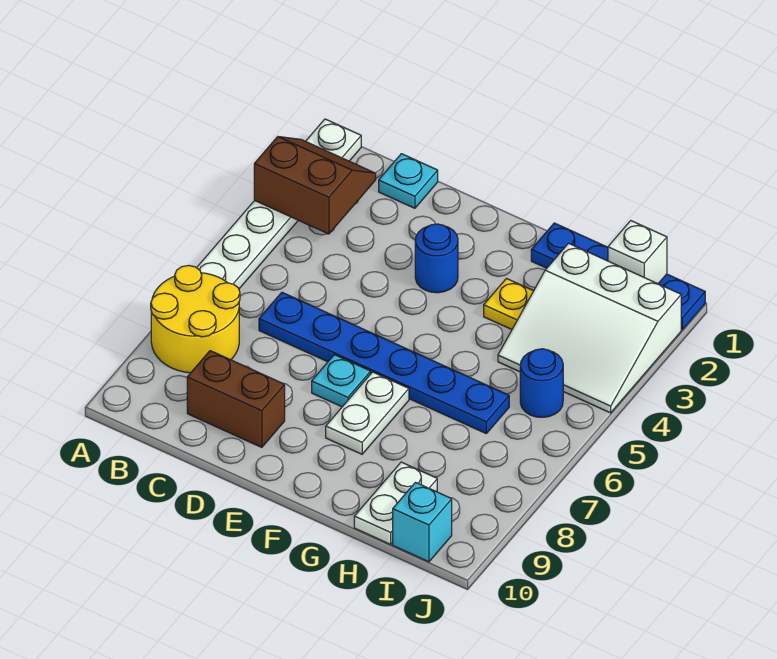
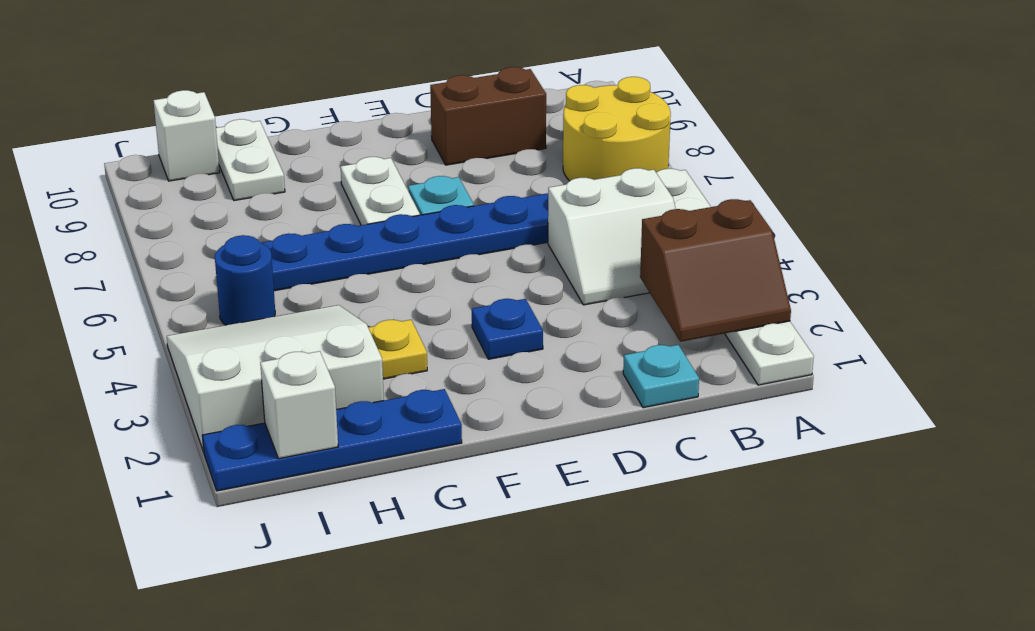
none -> white slope B4:C5 level 1 top 5
blue round brick E3 level 1 -> blue plate E3 level 1
cyan brick I10 level 1 -> white brick I10 level 1

